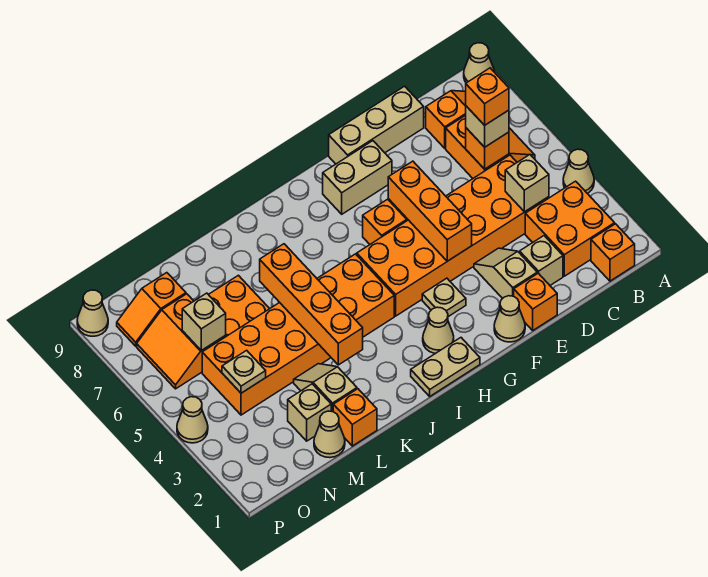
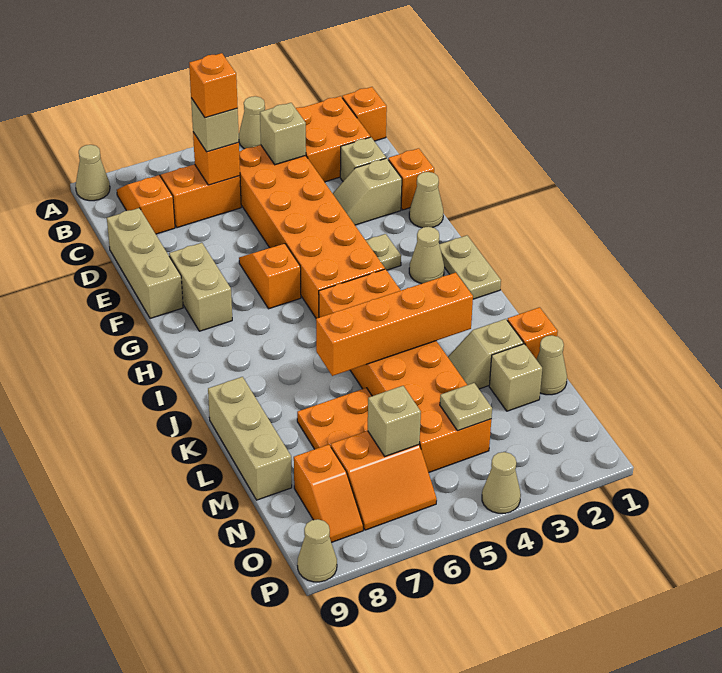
orange brick F4:F6 level 2 -> none
none -> tan brick K9:M9 level 1

